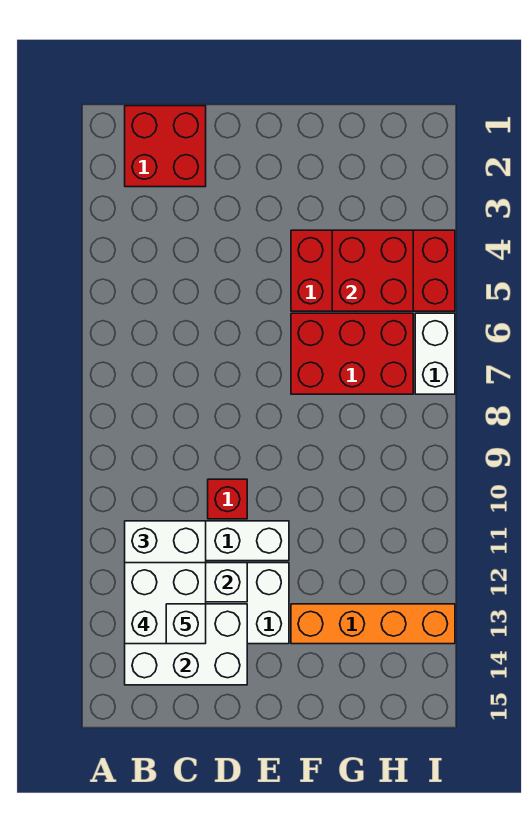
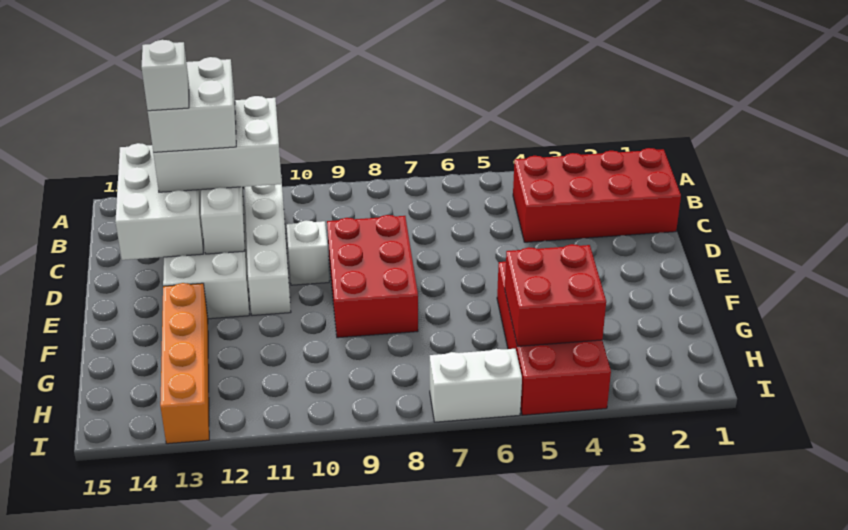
red brick B1:C2 level 1 -> red brick B1:C4 level 1
red brick D10 level 1 -> white brick D10 level 1
red brick F6:H7 level 1 -> red brick D8:F9 level 1

